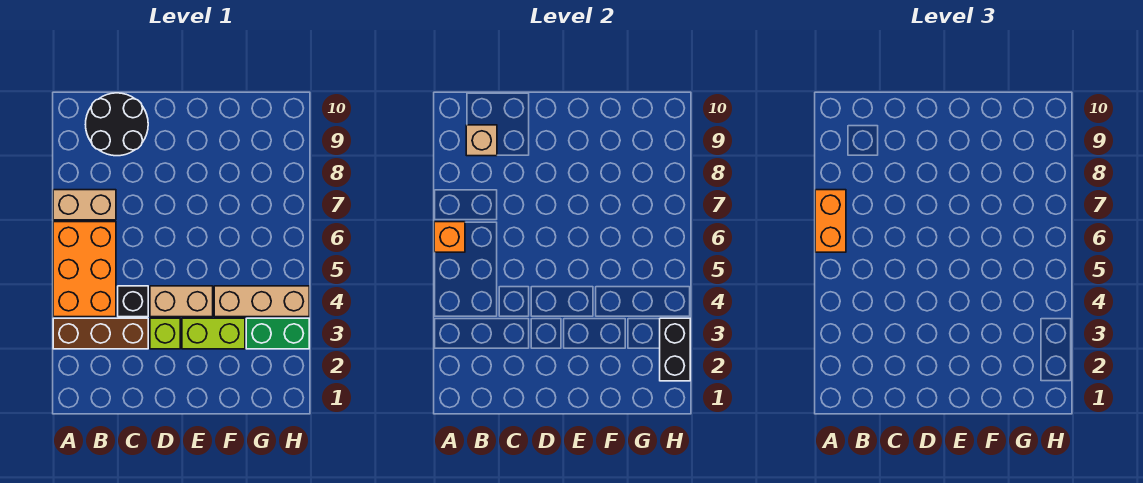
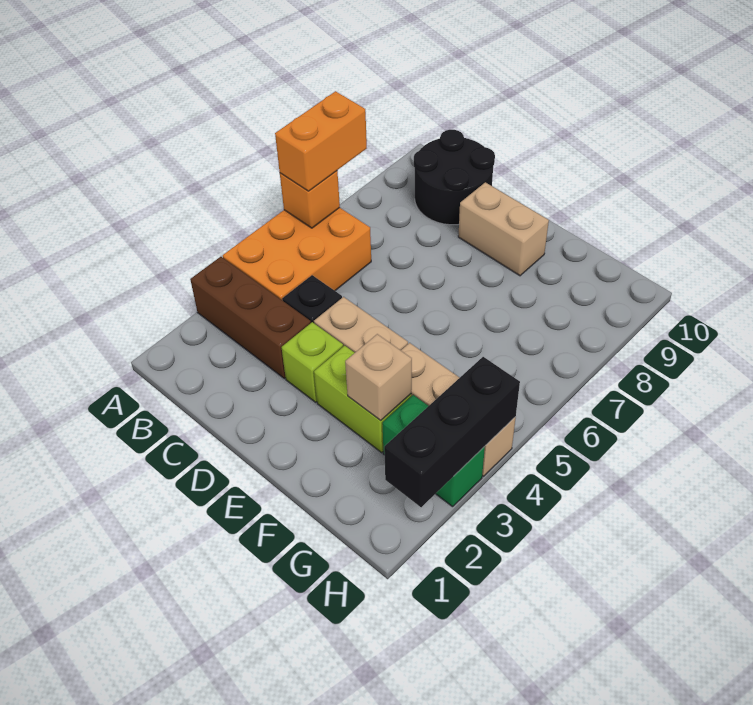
tan brick A7:B7 level 1 -> tan brick D9:E9 level 1
tan brick B9 level 2 -> tan brick F3 level 2
black brick H2:H3 level 2 -> black brick H2:H4 level 2

